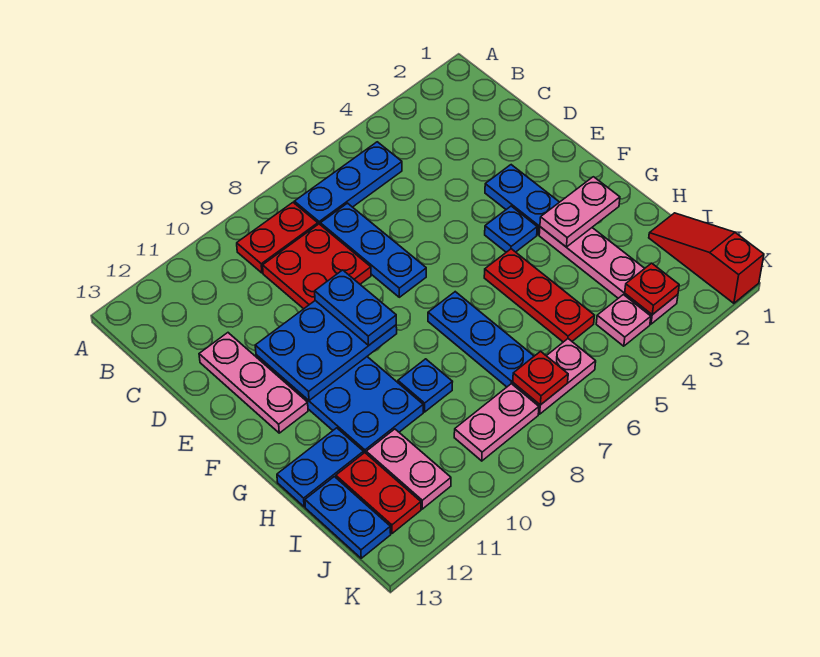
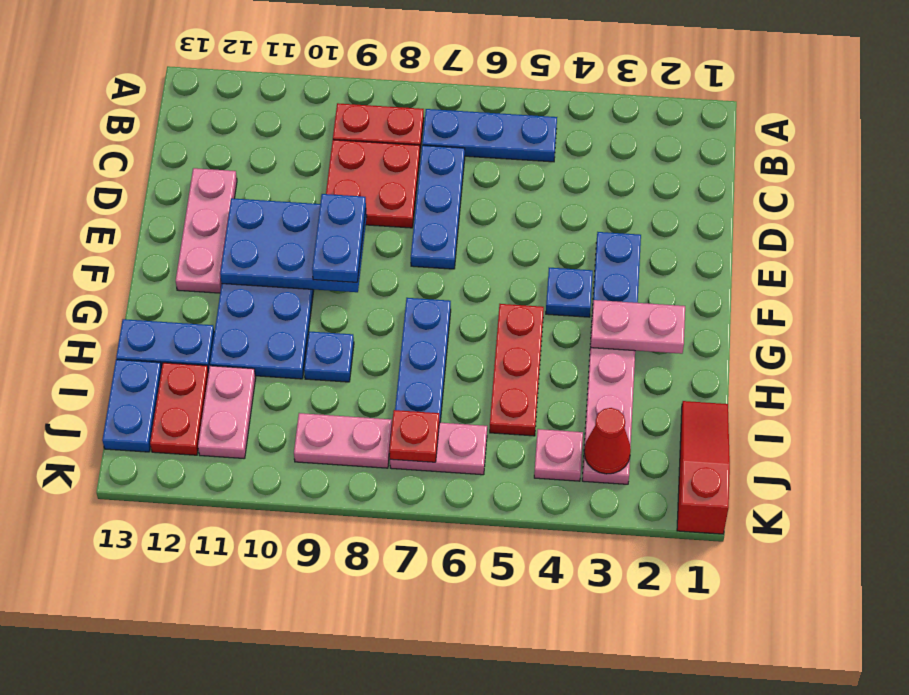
red plate J3 level 2 -> red cone J3 level 2

